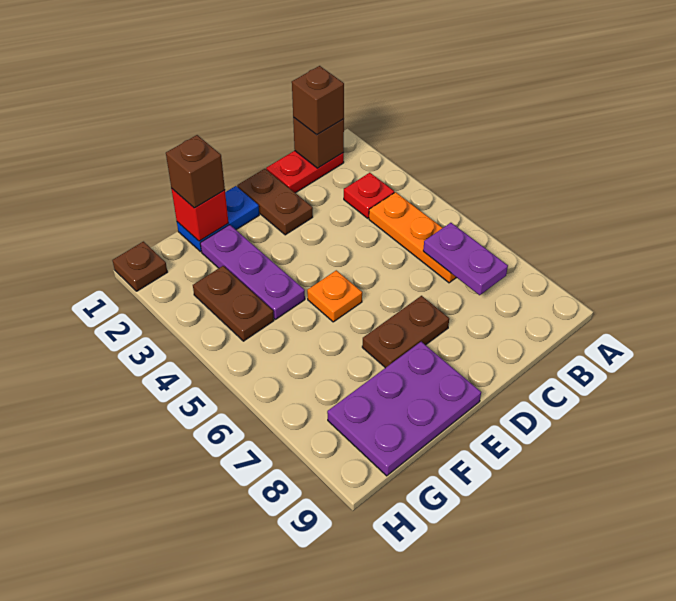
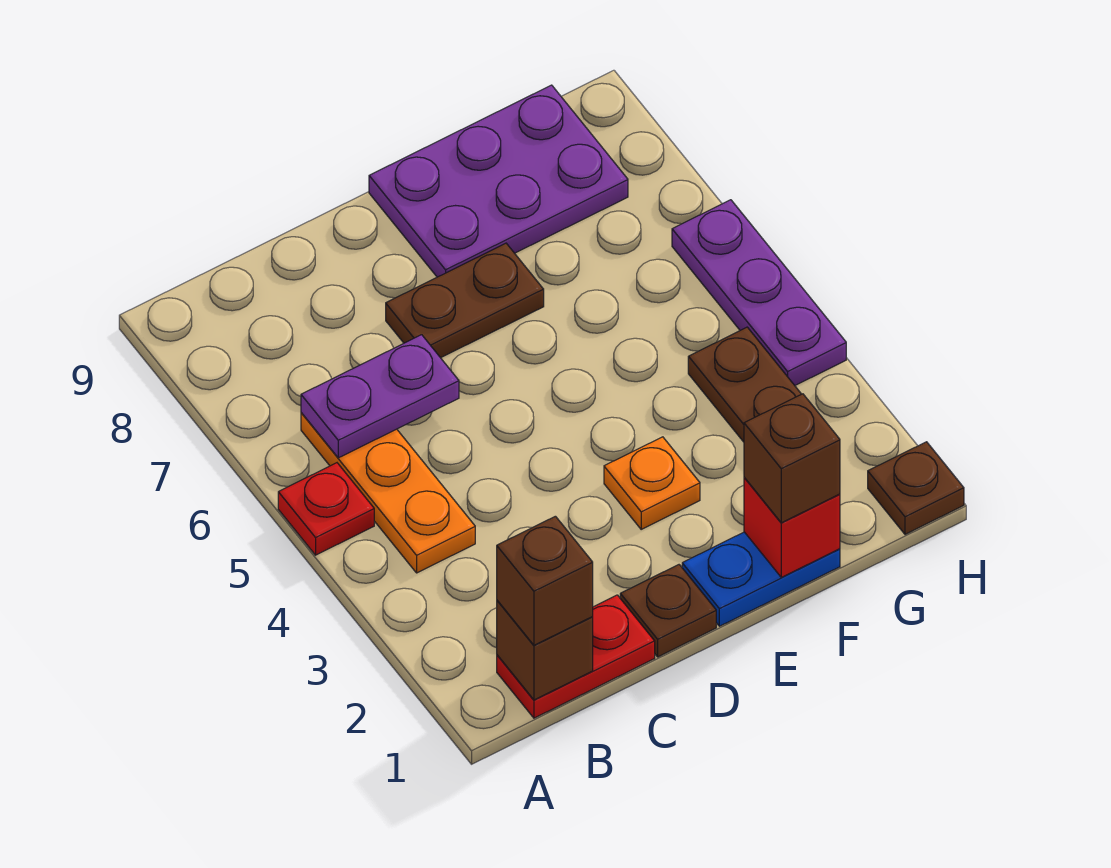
red plate B3 level 1 -> red plate A5 level 1
purple plate B6:B7 level 2 -> purple plate B6:C6 level 2
brown plate D1:D2 level 1 -> brown plate D1 level 1
orange plate E5 level 1 -> orange plate E3 level 1
purple plate F2:F4 level 1 -> purple plate H4:H6 level 1

